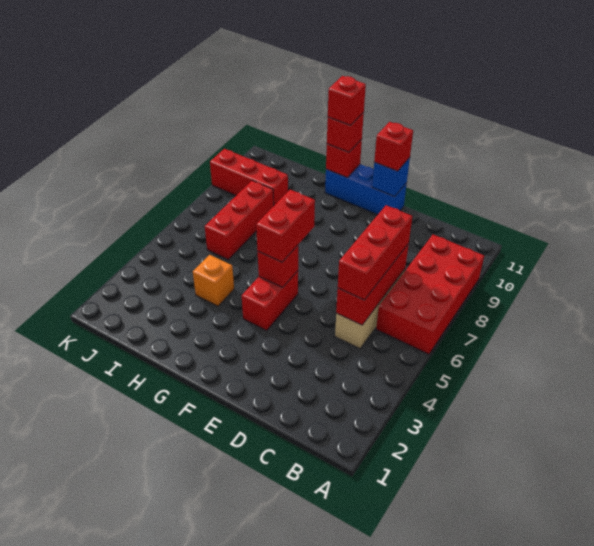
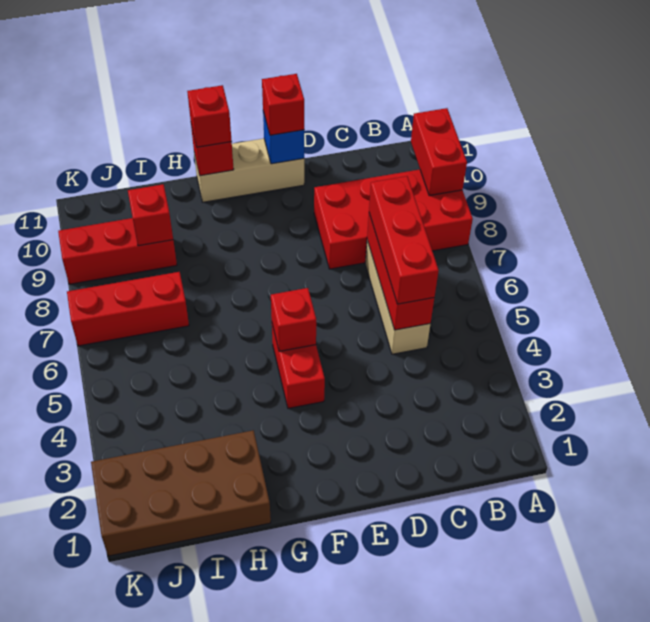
red brick A6:B9 level 1 -> red brick A8:D9 level 1
blue brick E11:G11 level 1 -> tan brick E11:G11 level 1
red brick F5:F6 level 3 -> red brick A9:A10 level 2
red brick G11 level 4 -> red brick I9 level 2
none -> brown brick H1:K2 level 1
orange brick H4 level 1 -> none
red brick I6:I8 level 1 -> red brick I7:K7 level 1

